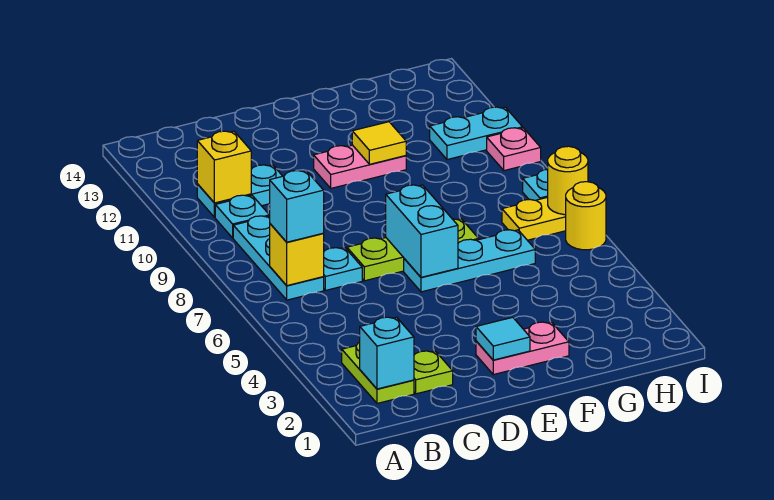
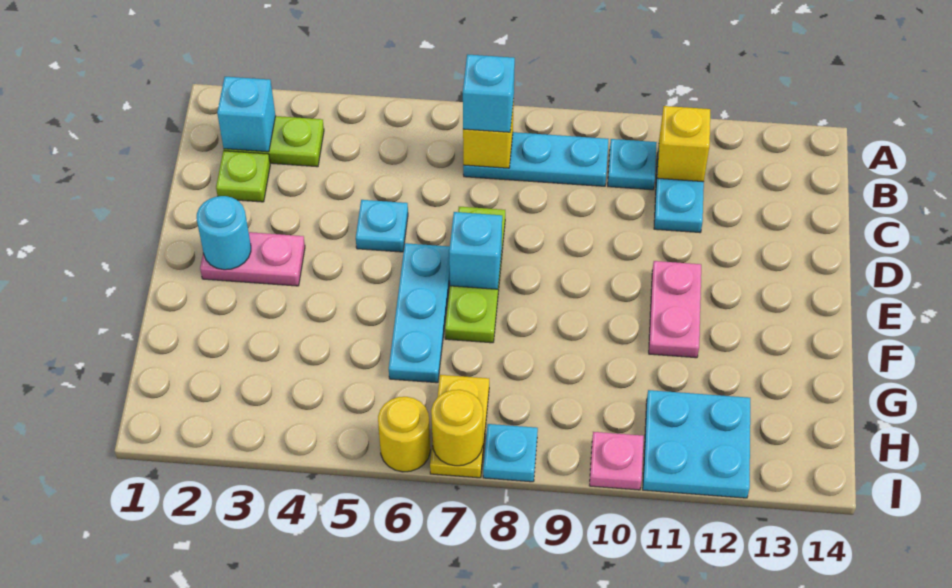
cyan plate C7 level 1 -> cyan plate D5 level 1
pink plate E2:F2 level 1 -> pink plate E2:E3 level 1
cyan tile E2 level 2 -> cyan round brick E2 level 2
cyan brick E6:E7 level 2 -> cyan brick E7 level 2
yellow tile F11 level 2 -> none
cyan plate H11:I11 level 1 -> cyan plate H11:I12 level 1

